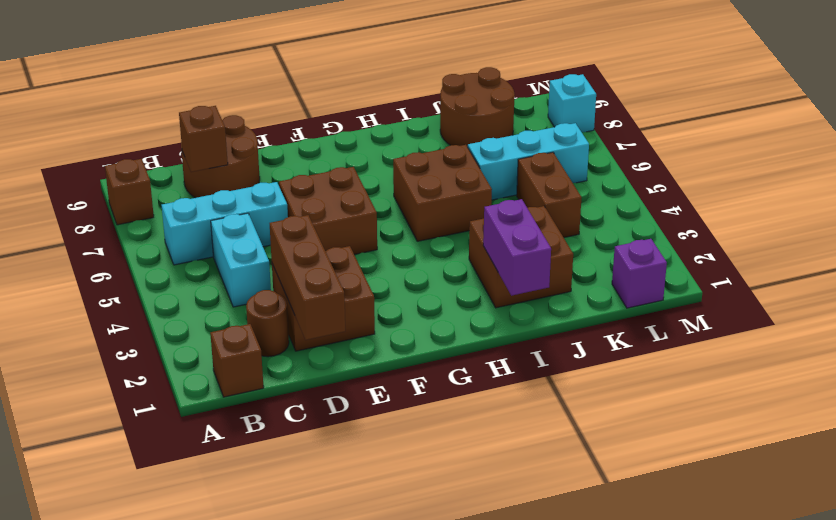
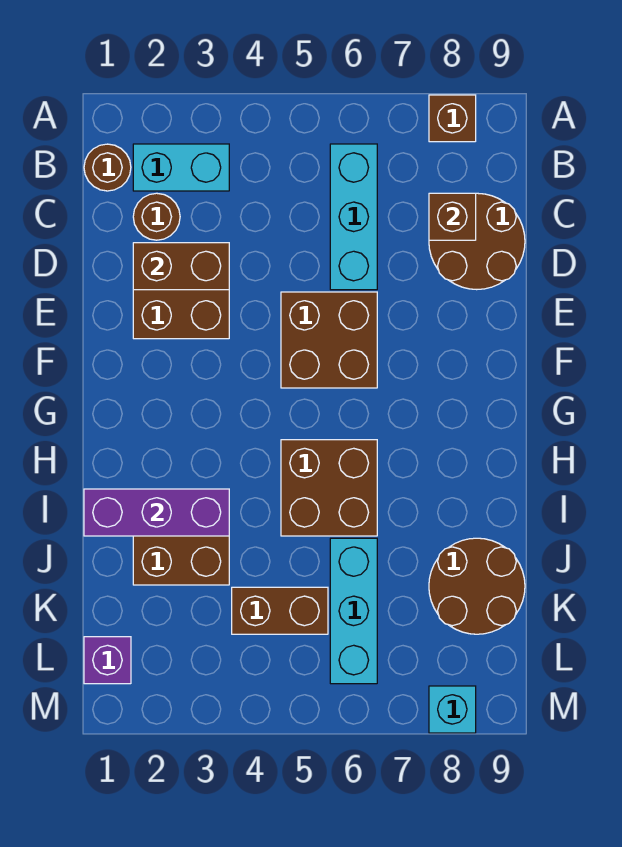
brown brick B1 level 1 -> brown round brick B1 level 1
cyan brick C4:C5 level 1 -> cyan brick B2:B3 level 1
brown brick D1:D3 level 2 -> brown brick D2:D3 level 2
purple brick I1:I2 level 2 -> purple brick I1:I3 level 2

